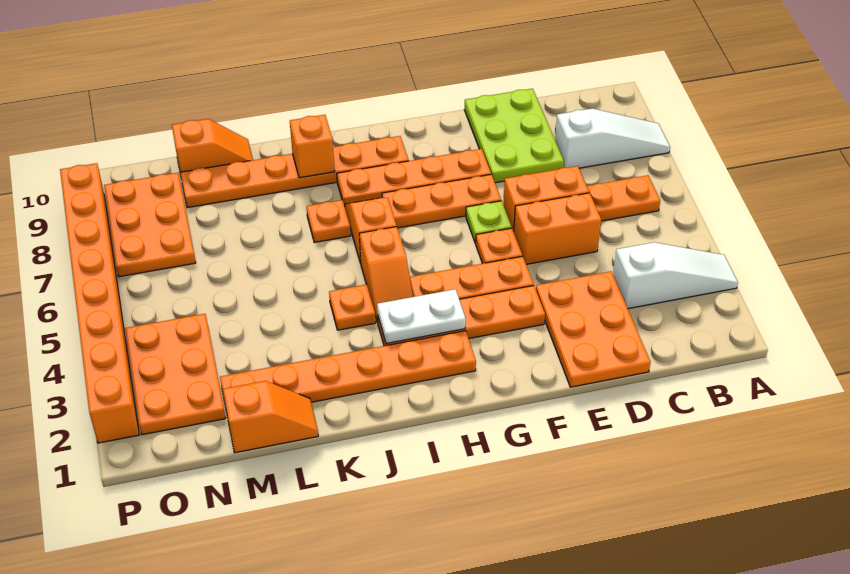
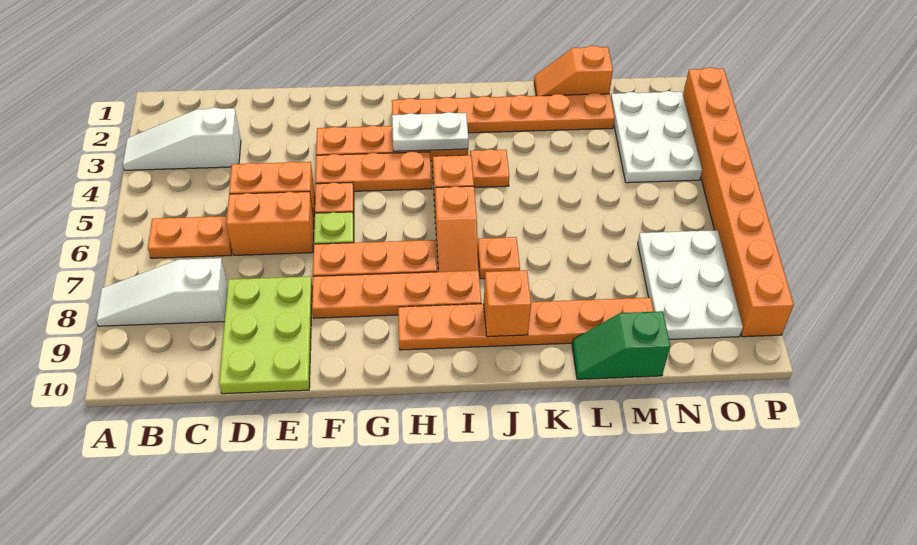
orange plate D1:E3 level 1 -> none
orange slope L10:M10 level 1 top M -> green slope L10:M10 level 1 top M
orange plate N2:O4 level 1 -> white plate N2:O4 level 1
orange plate N7:O9 level 1 -> white plate N7:O9 level 1

